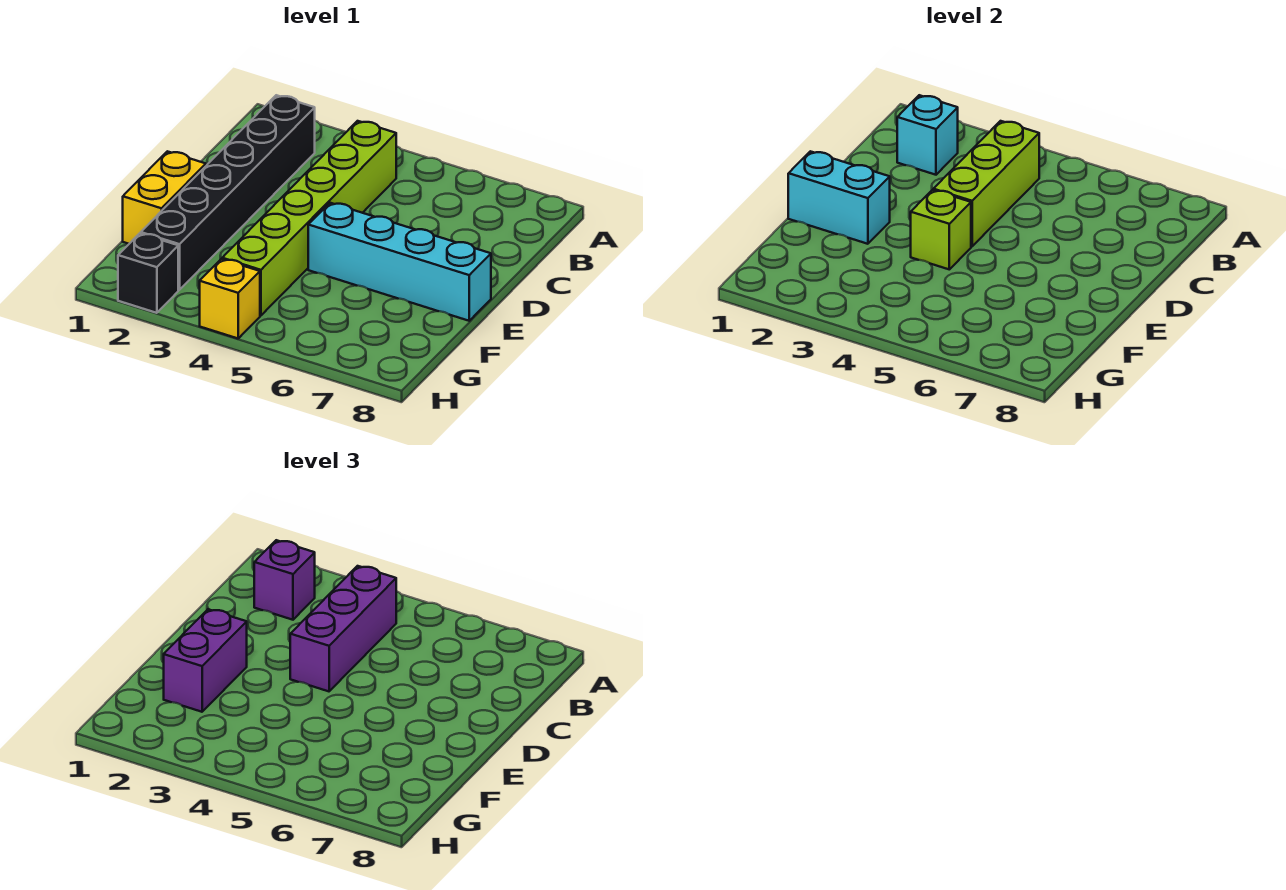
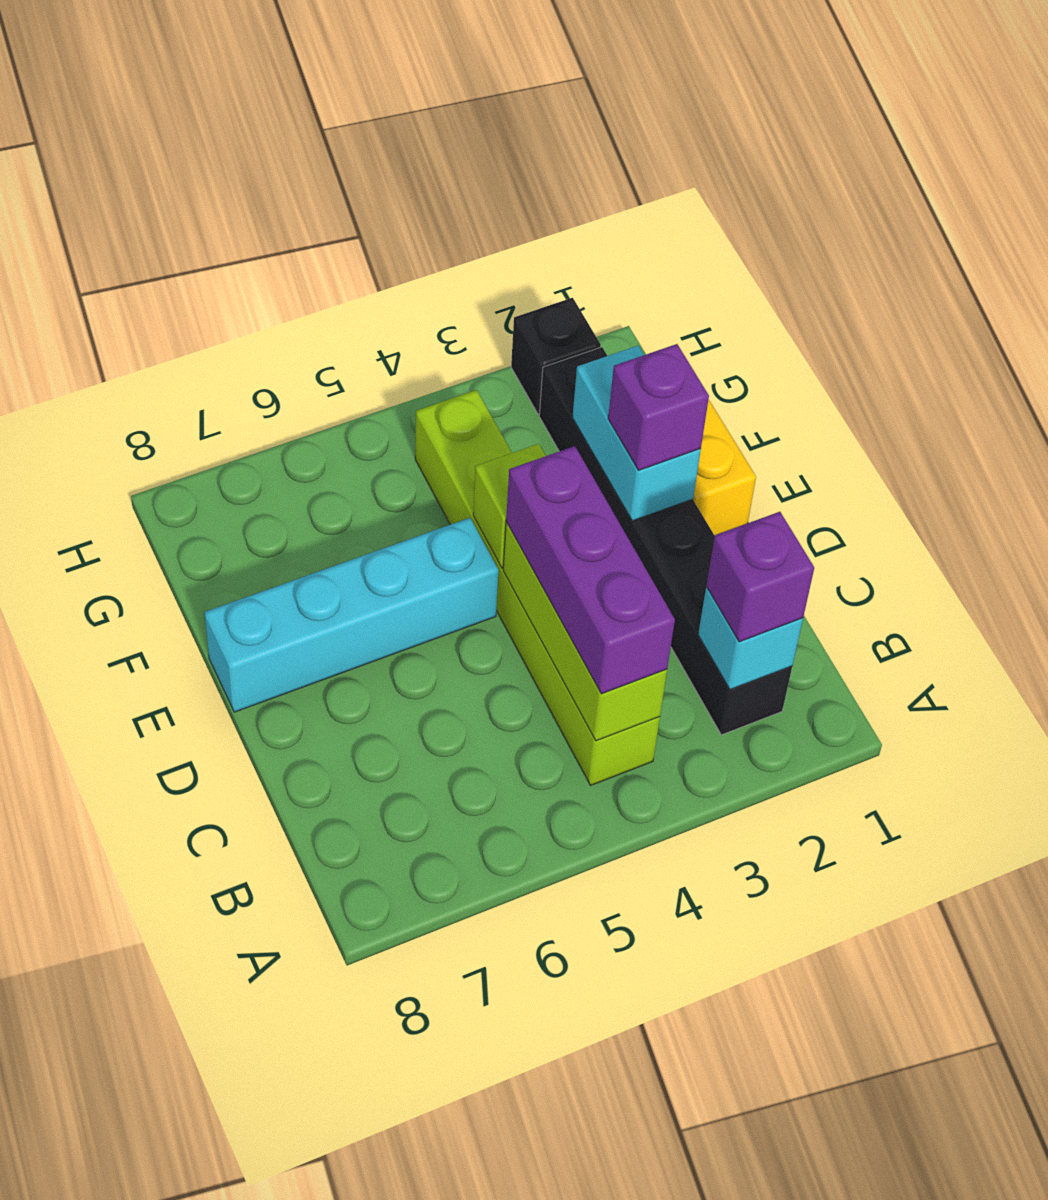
cyan brick E1:E2 level 2 -> cyan brick E2:F2 level 2
purple brick E2:F2 level 3 -> purple brick E2 level 3
yellow brick H4 level 1 -> none

